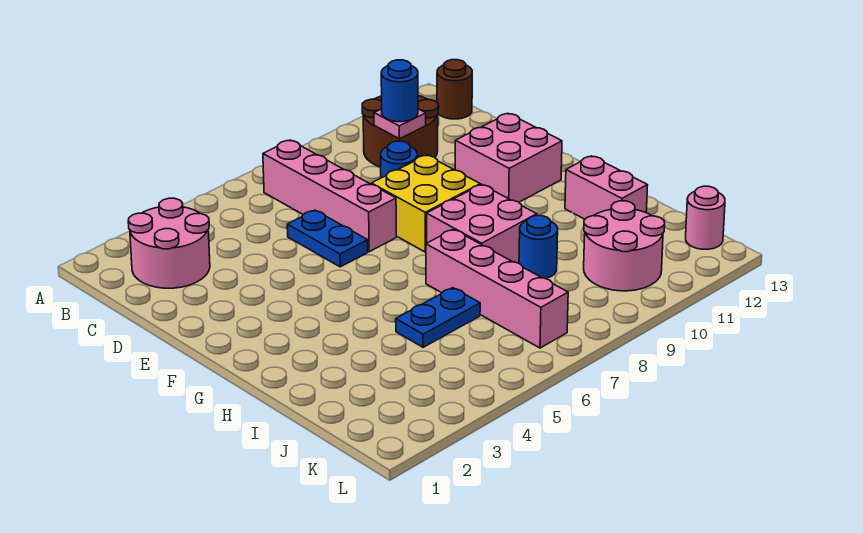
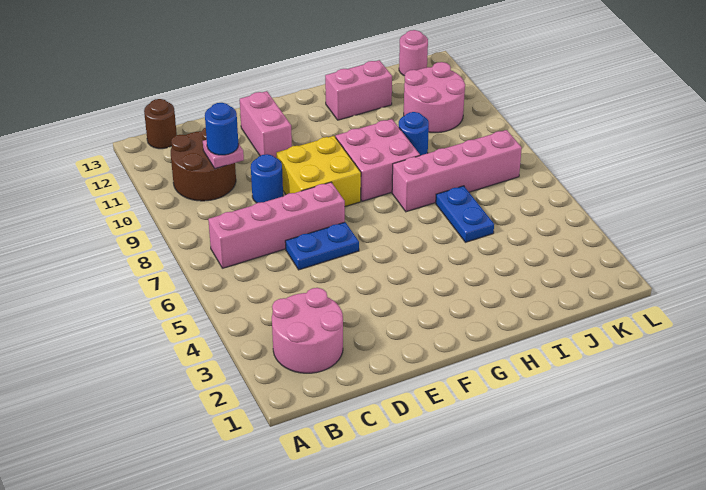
pink brick E11:F12 level 1 -> pink brick E11:E12 level 1

